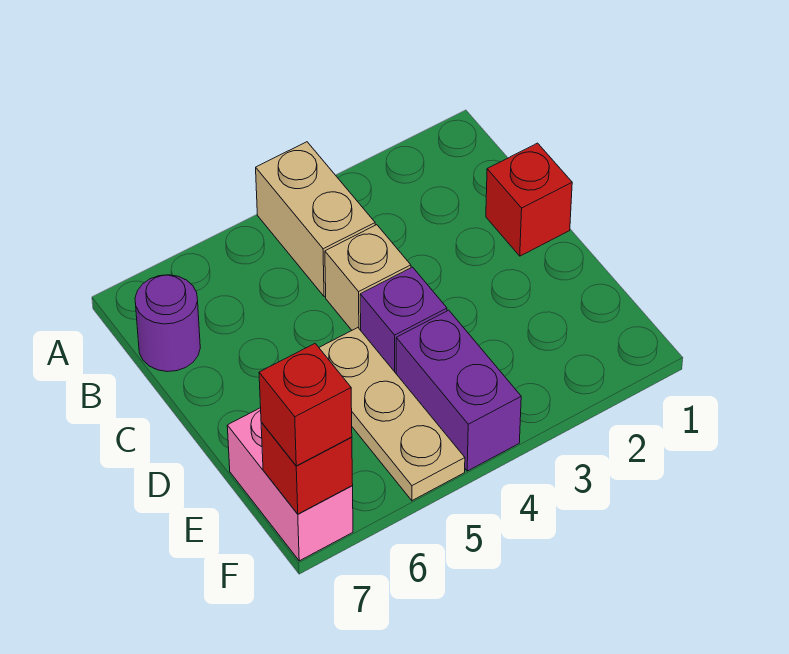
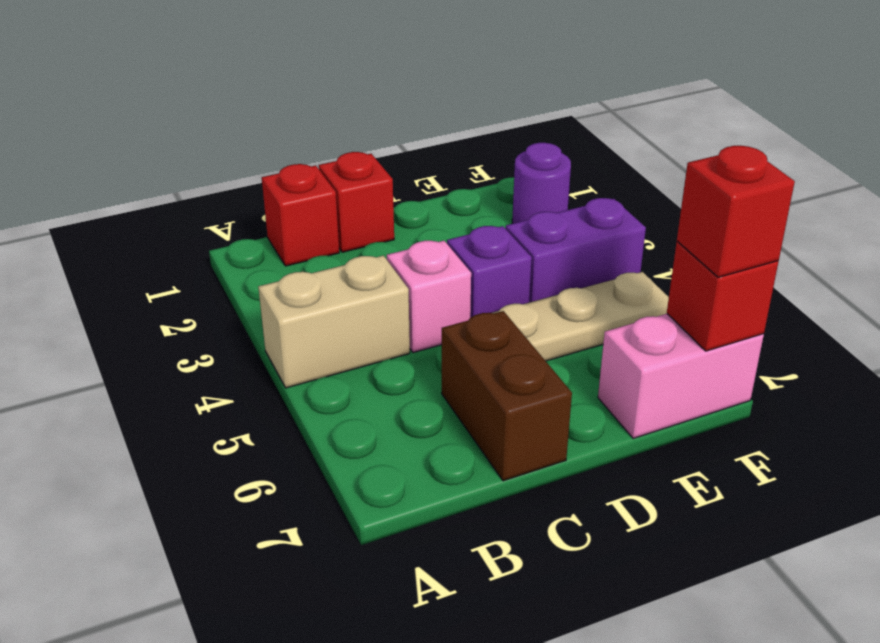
none -> red brick B1 level 1
purple round brick B7 level 1 -> purple round brick F2 level 1
tan brick C4 level 1 -> pink brick C4 level 1
none -> brown brick C6:C7 level 1

